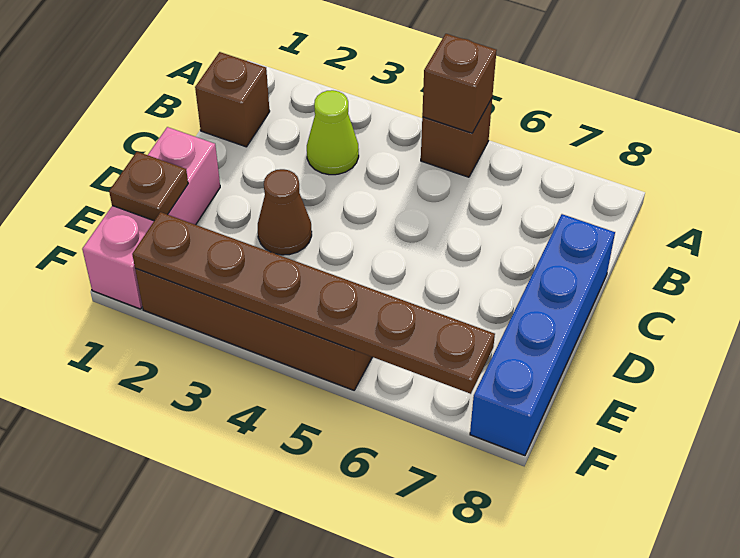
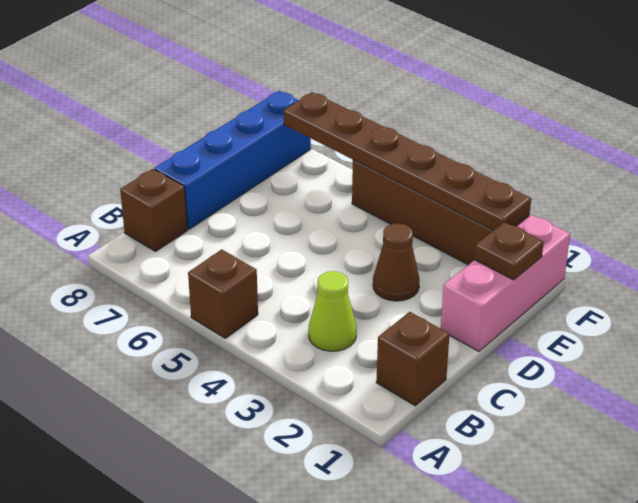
brown brick A5 level 2 -> brown brick B8 level 1

